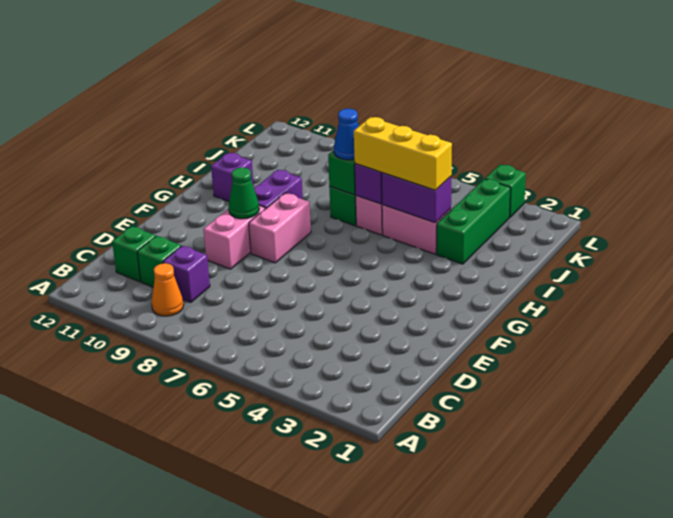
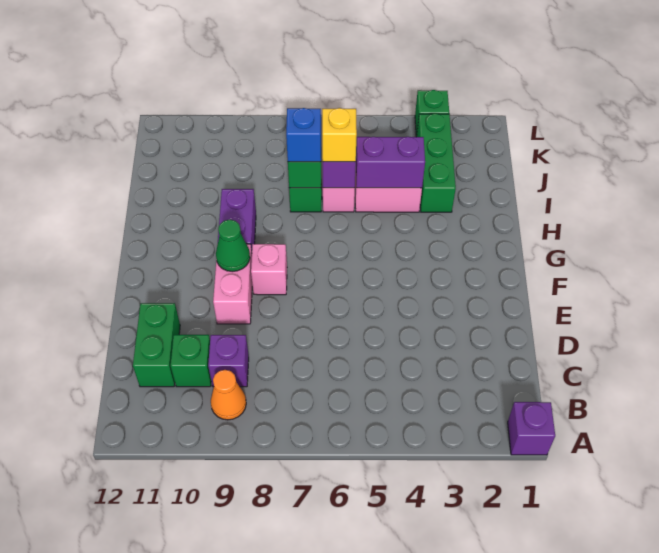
green brick C11 level 1 -> green brick C11:D11 level 1
pink brick F8:G8 level 1 -> pink brick F8 level 1
purple brick H11 level 1 -> purple brick A1 level 1
yellow brick I4:I6 level 3 -> yellow brick I6 level 3
blue cone I7 level 3 -> blue brick I7 level 3

